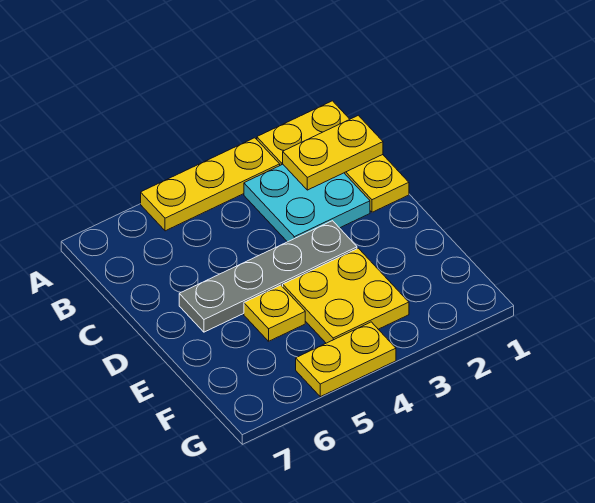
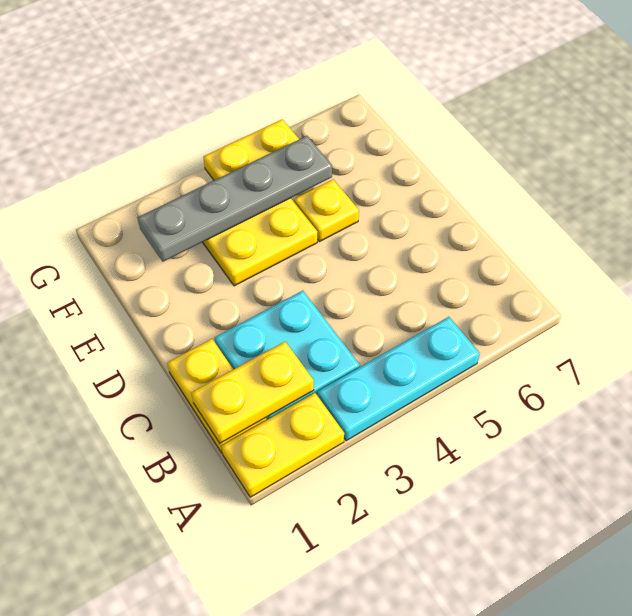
yellow plate A3:A5 level 1 -> cyan plate A3:A5 level 1
grey plate D3:D6 level 1 -> grey plate F2:F5 level 2

